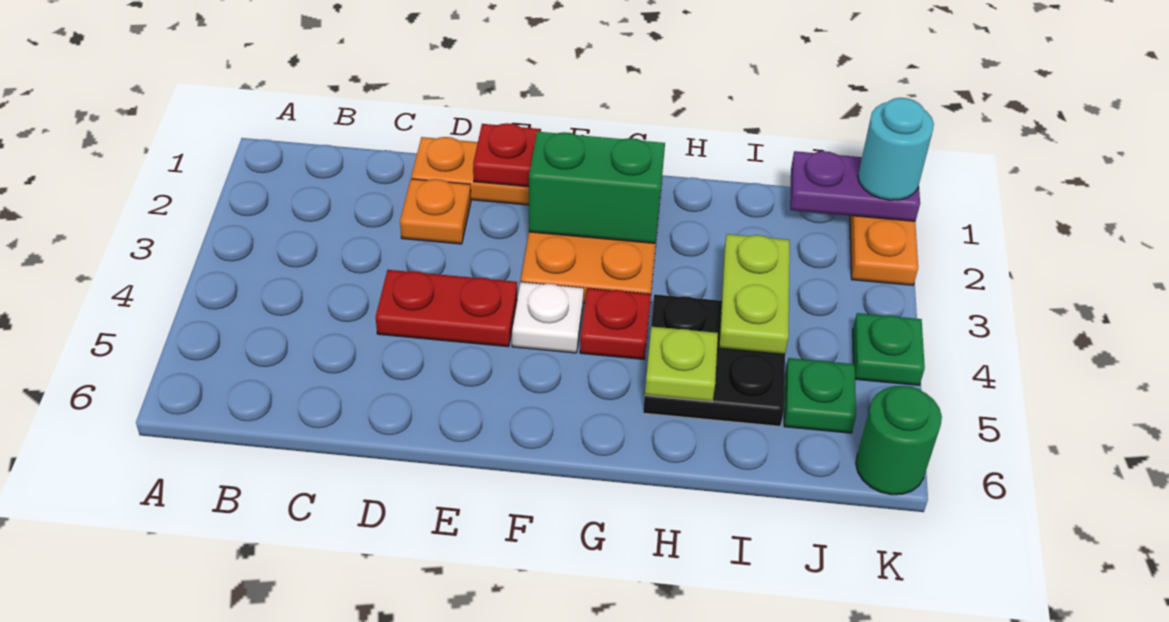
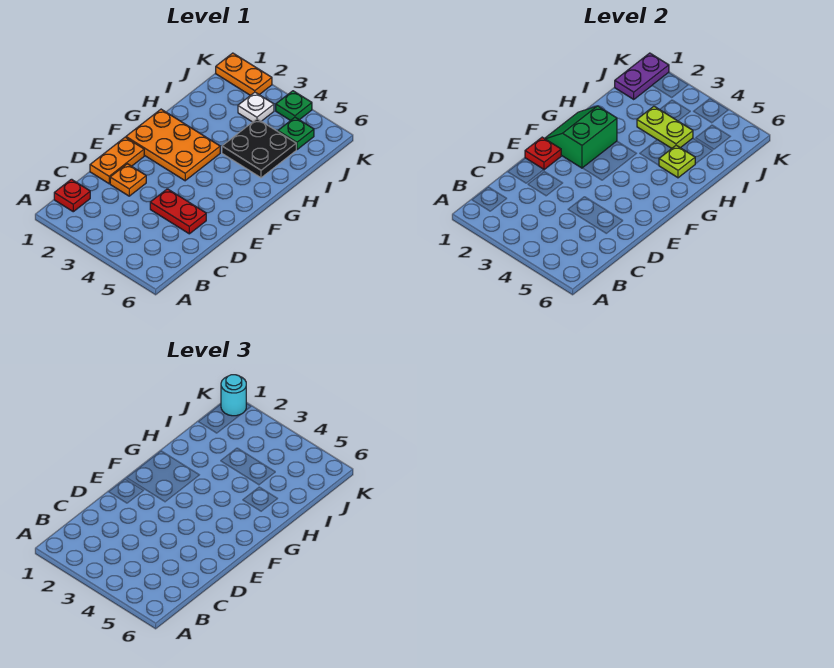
red plate D4:E4 level 1 -> red plate D4:D5 level 1
white plate F4 level 1 -> white plate J3 level 1
red plate G4 level 1 -> red plate B1 level 1
green round brick K6 level 1 -> none

